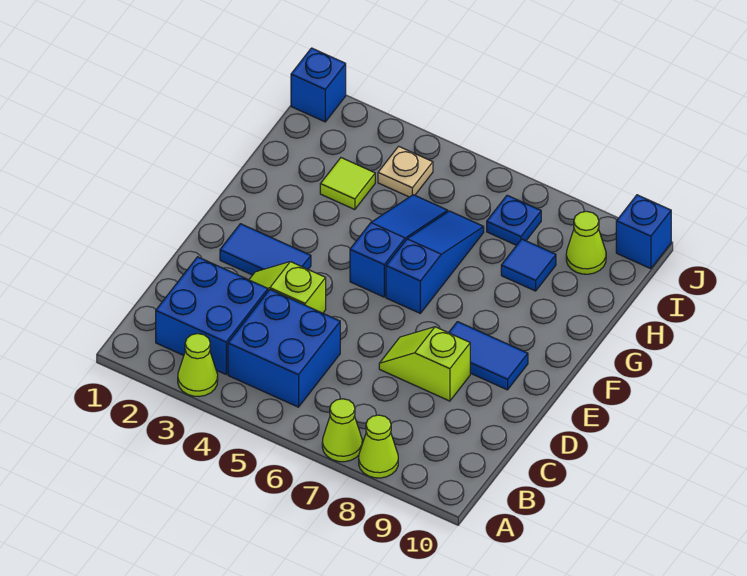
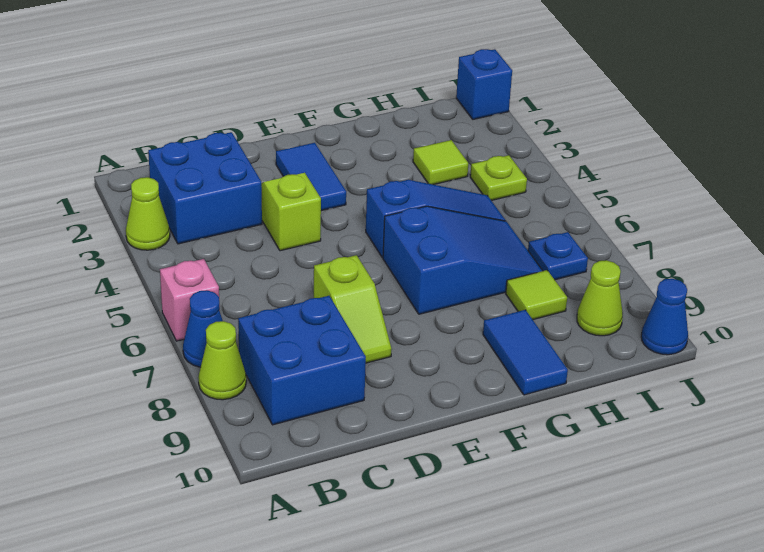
none -> pink brick A6 level 1
lime cone A7 level 1 -> blue cone A7 level 1
blue brick B4:C5 level 1 -> blue brick B8:C9 level 1
lime slope D7:D8 level 1 top 8 -> lime slope D7:D8 level 1 top 7
blue tile E8:E9 level 1 -> blue tile G9:G10 level 1
blue slope F6:H6 level 1 top F -> blue slope F6:H7 level 1 top F
blue tile H8 level 1 -> lime tile H8 level 1
tan plate I4 level 1 -> lime plate I4 level 1
blue brick J10 level 1 -> blue cone J10 level 1

